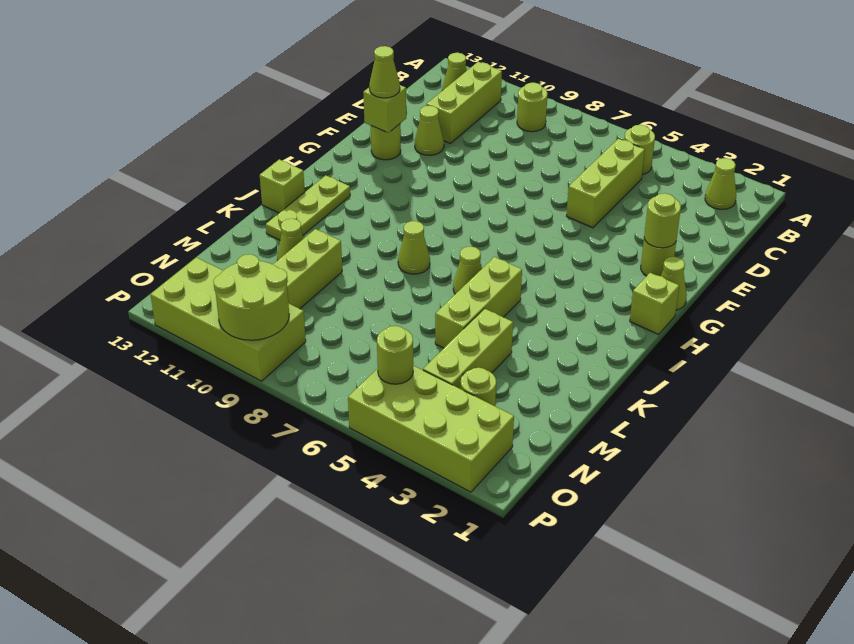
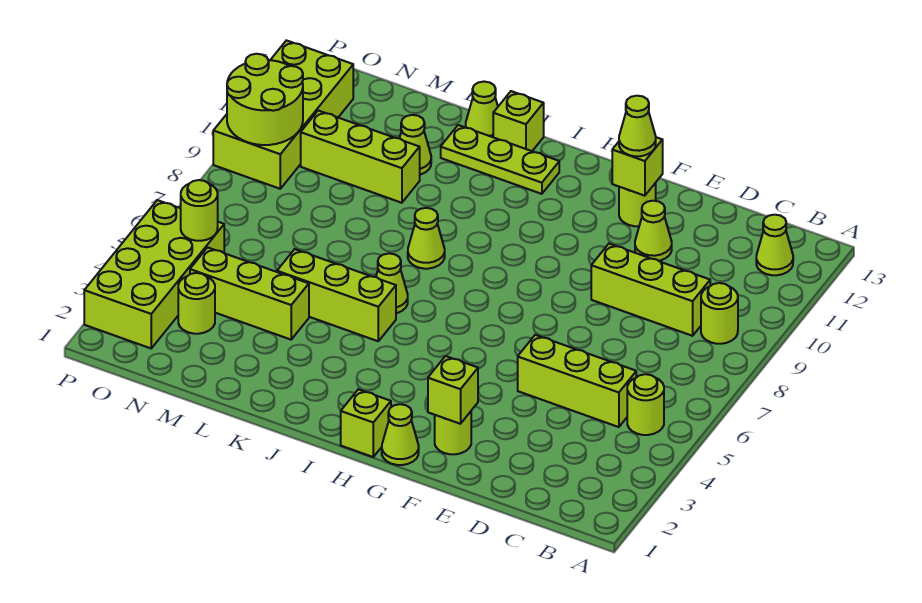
lime cone B2 level 1 -> lime cone K13 level 1
lime brick B11:D11 level 1 -> lime brick C9:E9 level 1
lime round brick F2 level 2 -> lime brick F2 level 2

